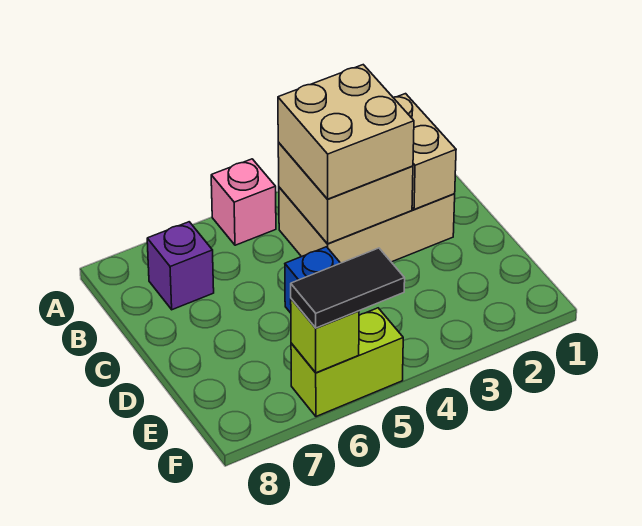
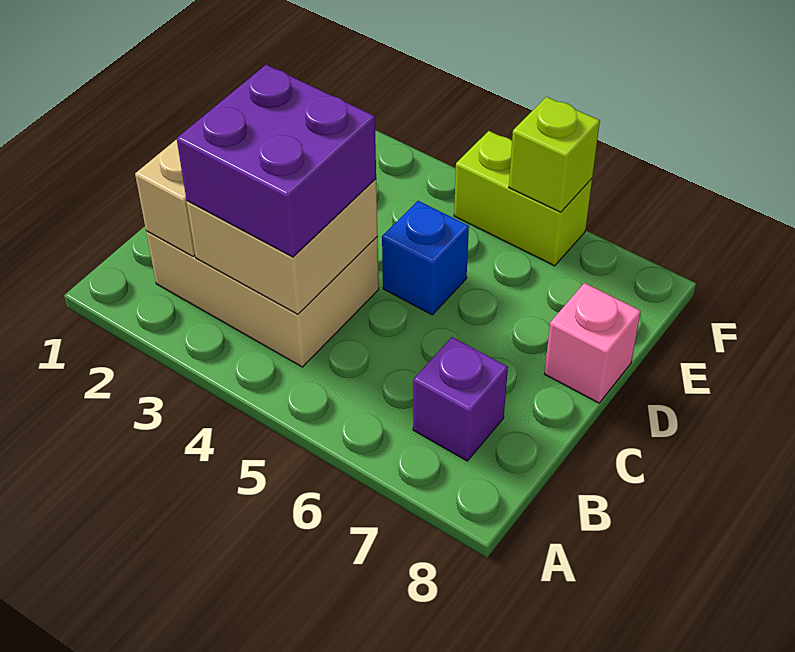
pink brick A5 level 1 -> pink brick D8 level 1
tan brick B3:C4 level 3 -> purple brick B3:C4 level 3
black tile F5:F6 level 3 -> none

